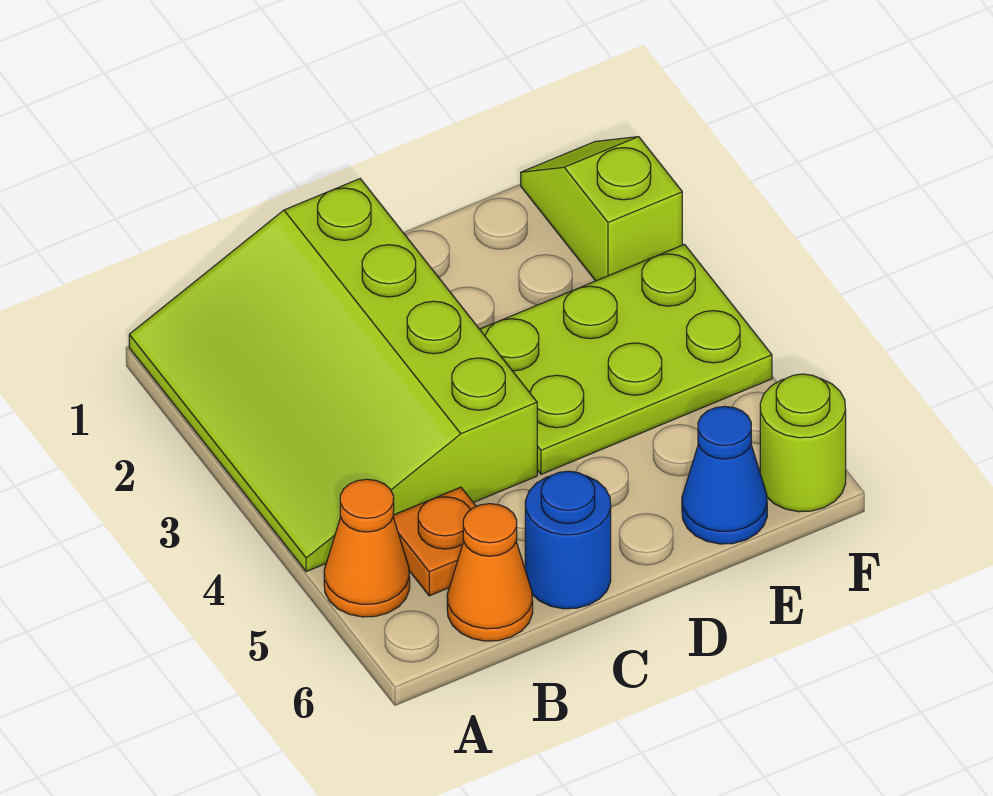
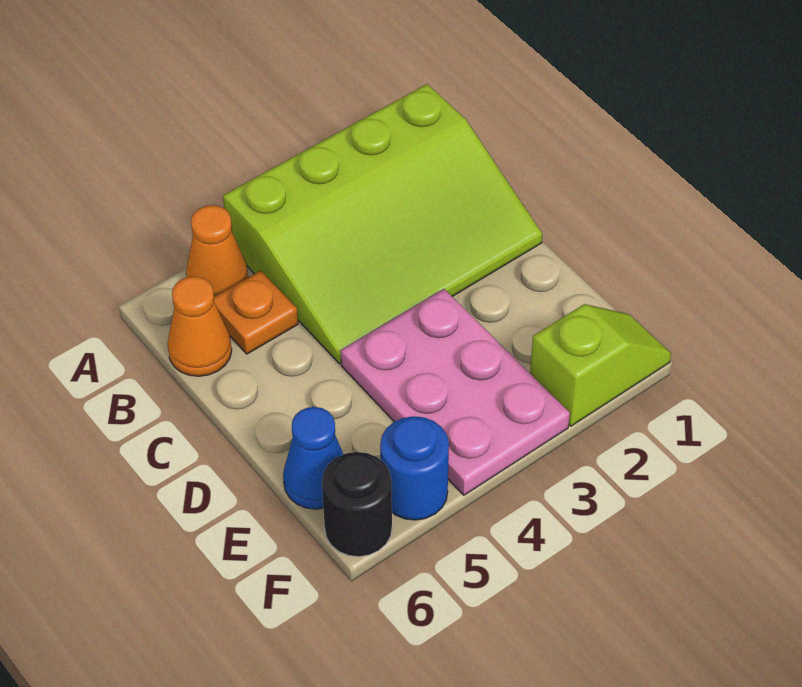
lime slope A1:C4 level 1 top C -> lime slope A1:C4 level 1 top A
blue round brick C6 level 1 -> blue round brick F5 level 1
lime plate D3:F4 level 1 -> pink plate D3:F4 level 1
lime round brick F6 level 1 -> black round brick F6 level 1

